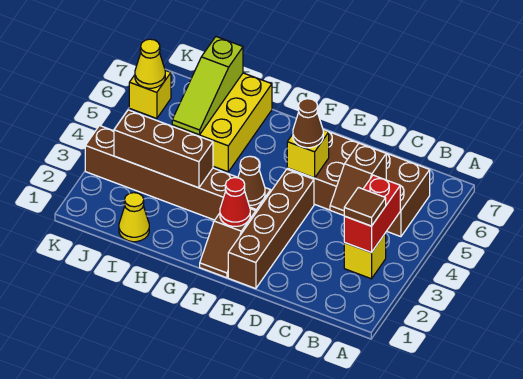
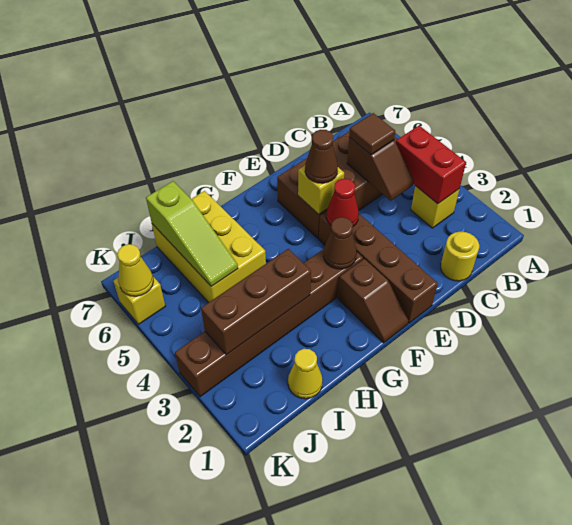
brown tile B3 level 3 -> brown tile C5 level 3
none -> yellow round brick C1 level 1
red cone F2 level 2 -> red cone E4 level 2

